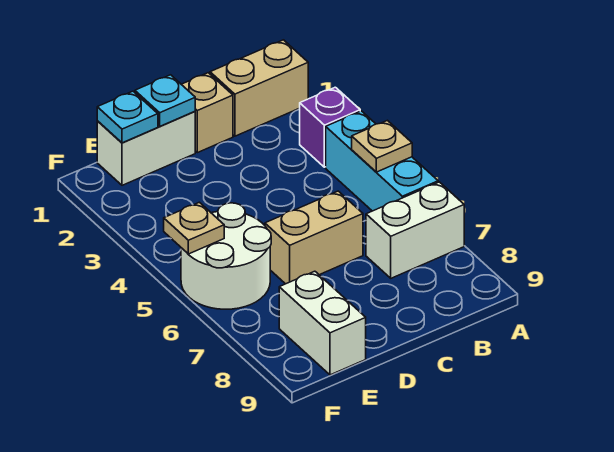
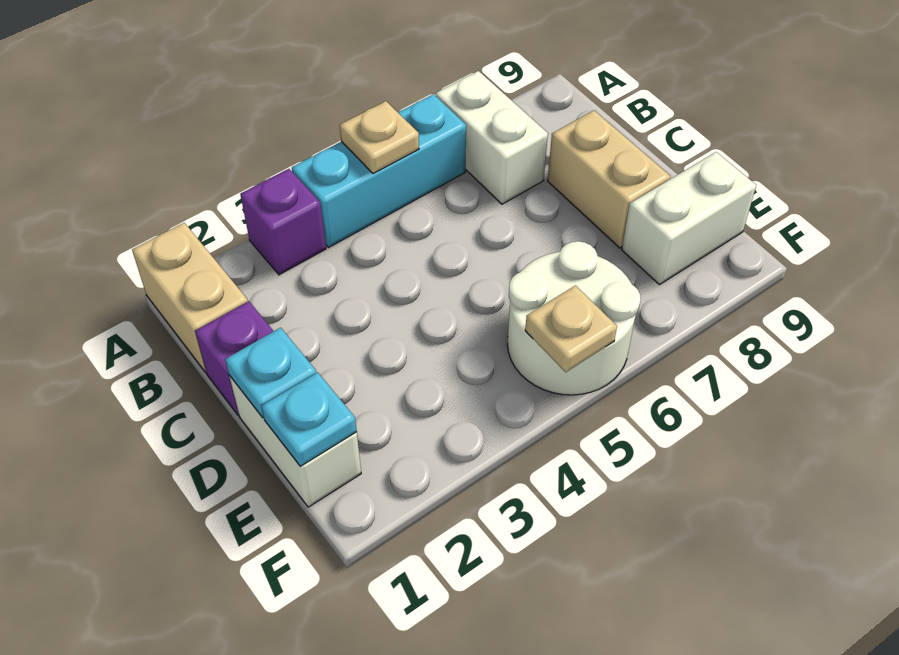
tan brick C1 level 1 -> purple brick C1 level 1
tan brick C6:D6 level 1 -> tan brick C8:D8 level 1

